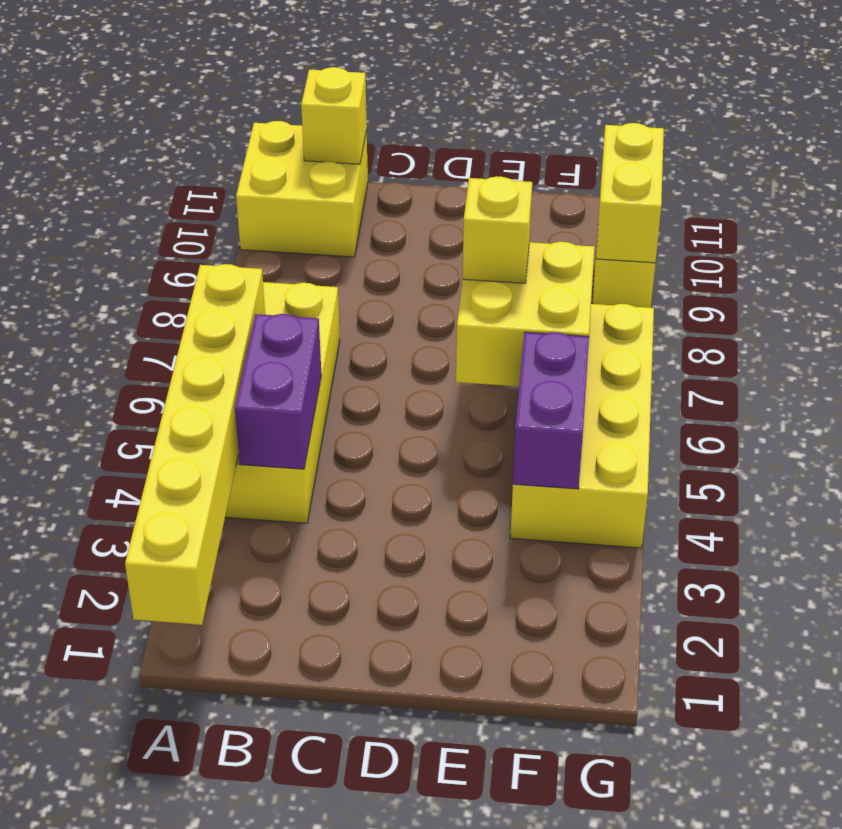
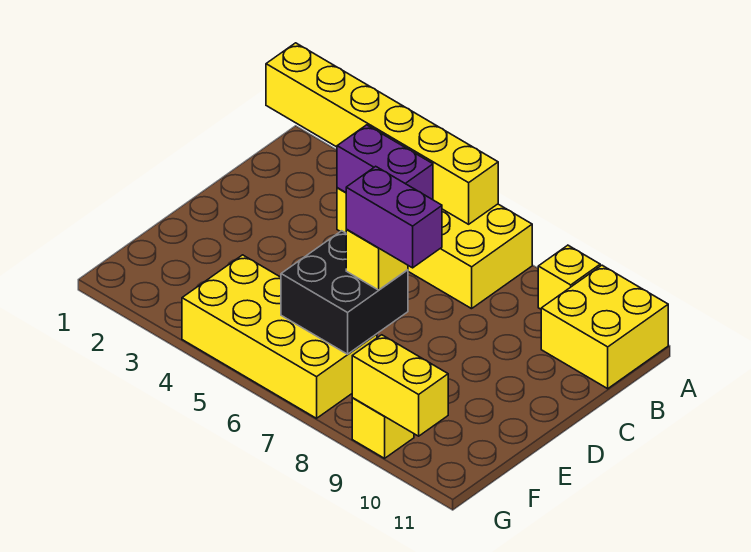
yellow brick B11 level 2 -> yellow brick A9 level 1
yellow brick E6:F7 level 2 -> black brick E6:F7 level 2
purple brick F4:F5 level 2 -> purple brick E7:E8 level 4

